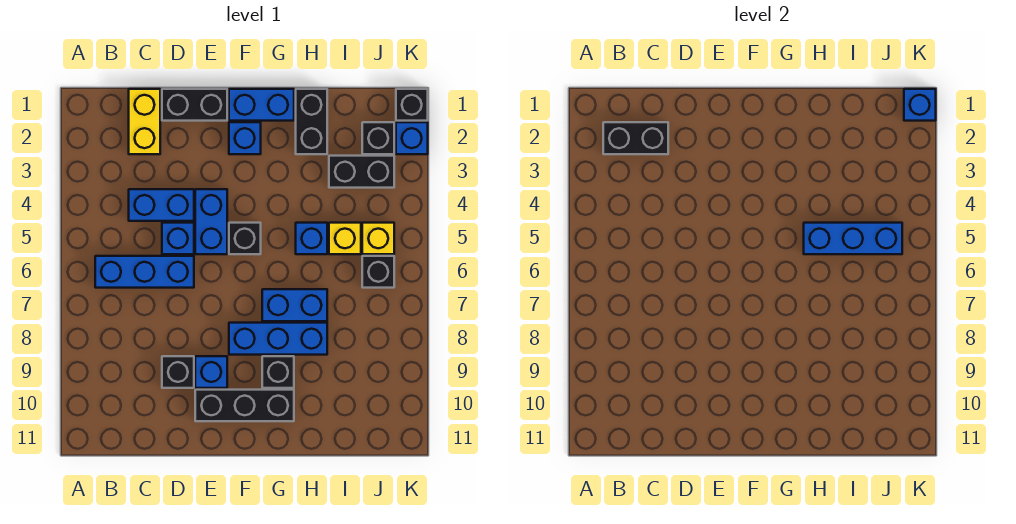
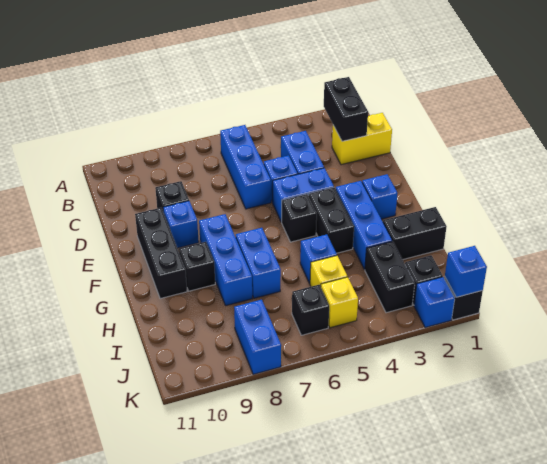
black brick D1:E1 level 1 -> black brick F4:G4 level 1
blue brick F1:G1 level 1 -> blue brick J8:K8 level 1
blue brick H5:J5 level 2 -> blue brick F3:H3 level 1

